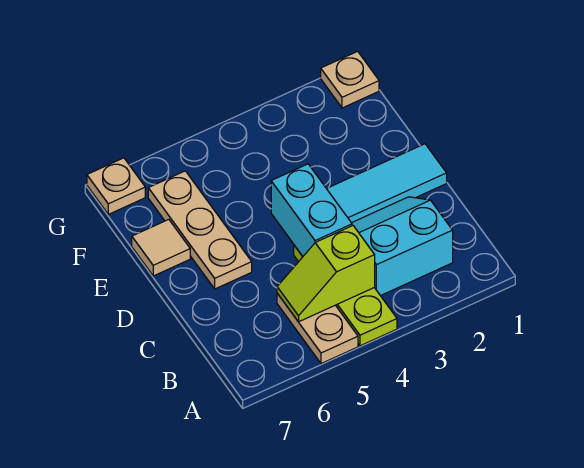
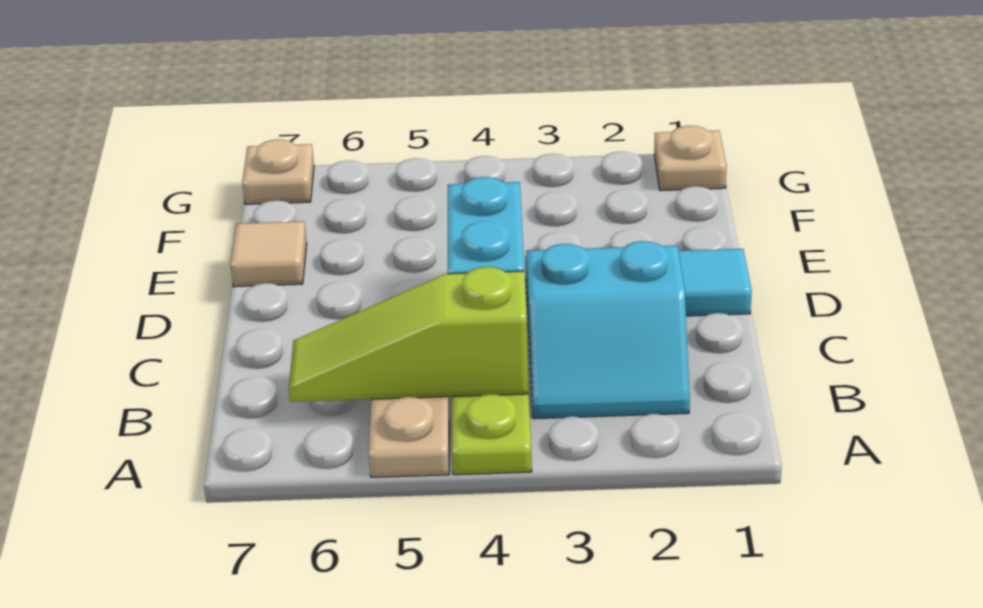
cyan slope B2:C3 level 1 top B -> cyan slope B2:C3 level 1 top C
lime slope B4:B5 level 2 top 4 -> lime slope B4:B6 level 2 top 4
tan plate D6:F6 level 1 -> none

